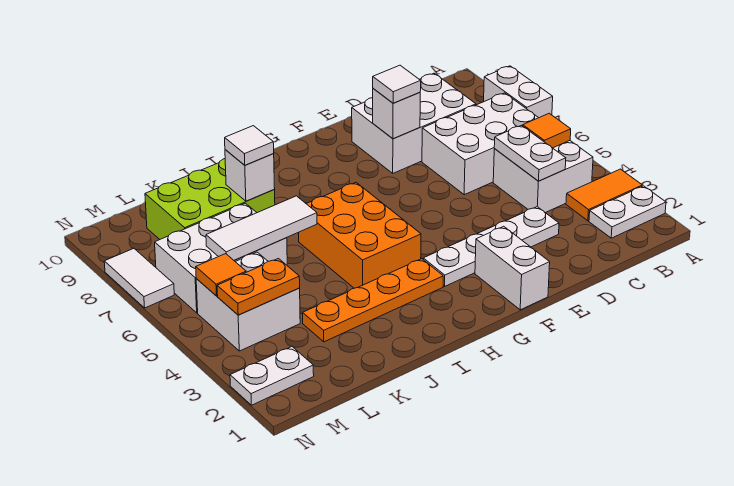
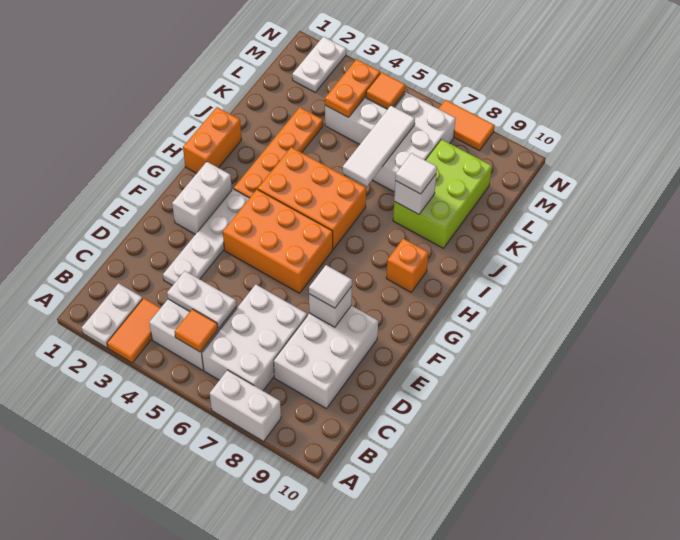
white brick F1:F2 level 1 -> white brick F2:G2 level 1
none -> orange brick F4:G6 level 1
none -> orange brick H1:I1 level 1
none -> orange brick H9 level 1
white tile N7:N8 level 1 -> orange tile N7:N8 level 1

